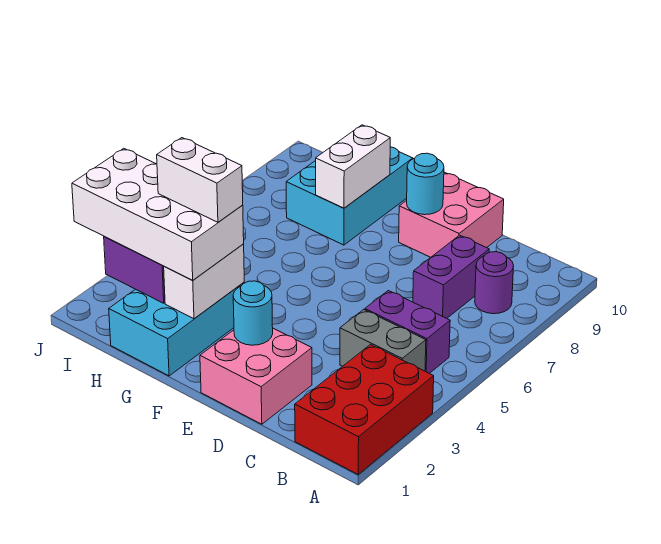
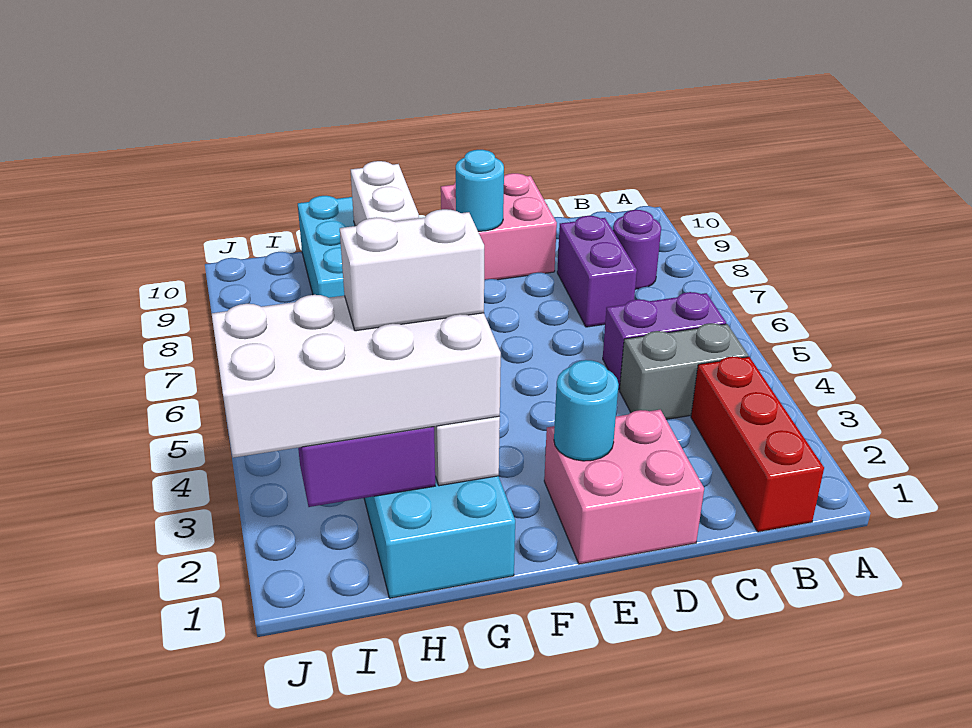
red brick A1:B3 level 1 -> red brick B1:B3 level 1

